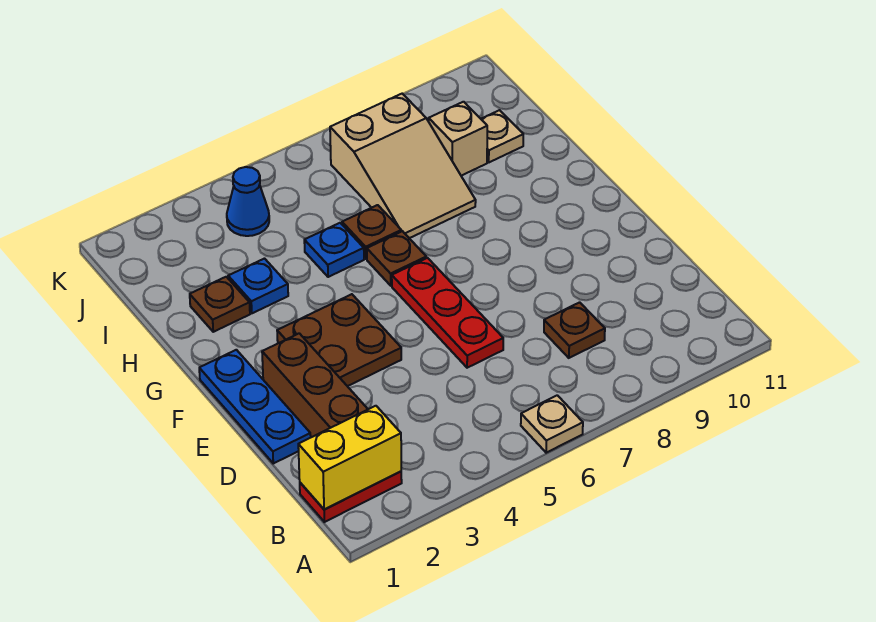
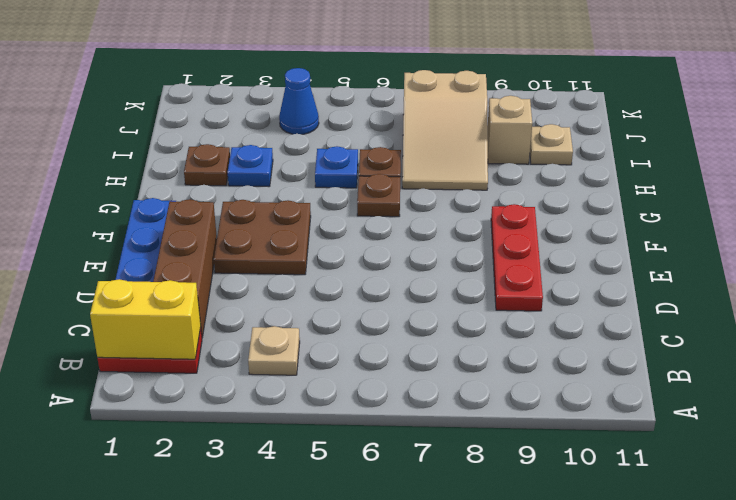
tan plate A6 level 1 -> tan plate B4 level 1
brown plate C8 level 1 -> none
red plate D6:F6 level 1 -> red plate D9:F9 level 1

